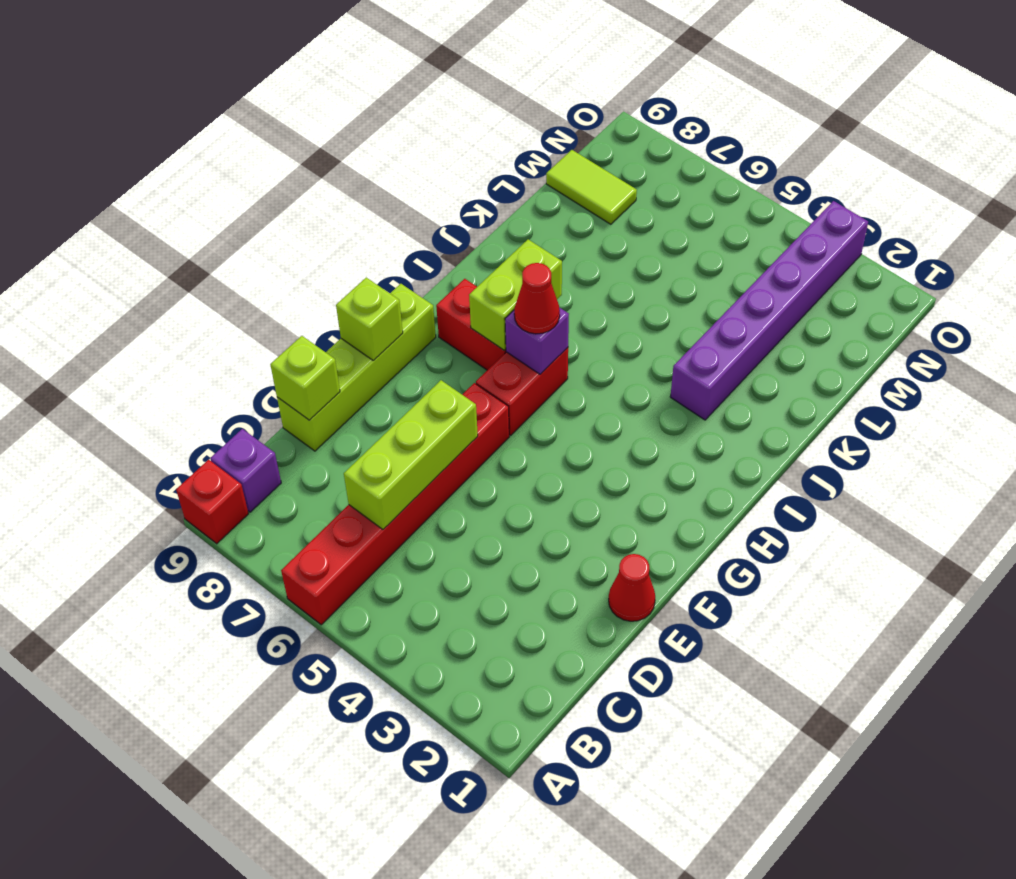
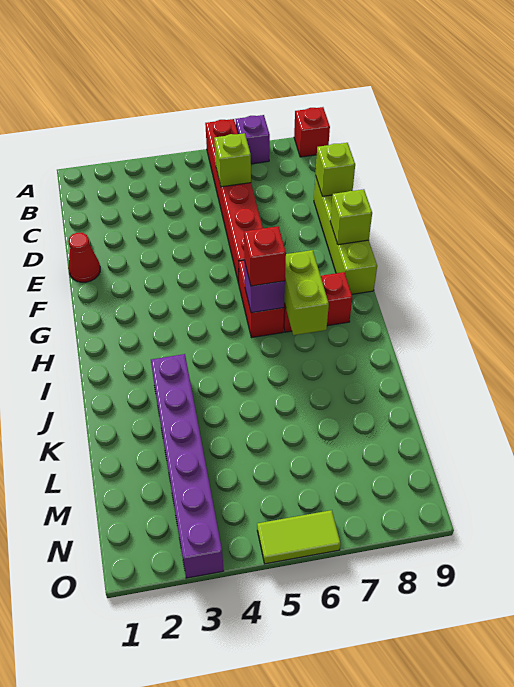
purple brick B9 level 1 -> purple brick A7 level 1
lime brick C6:E6 level 2 -> lime brick C6 level 2
red cone H6 level 3 -> red brick H6 level 3
lime tile M8:M9 level 1 -> lime tile O5:O6 level 1

